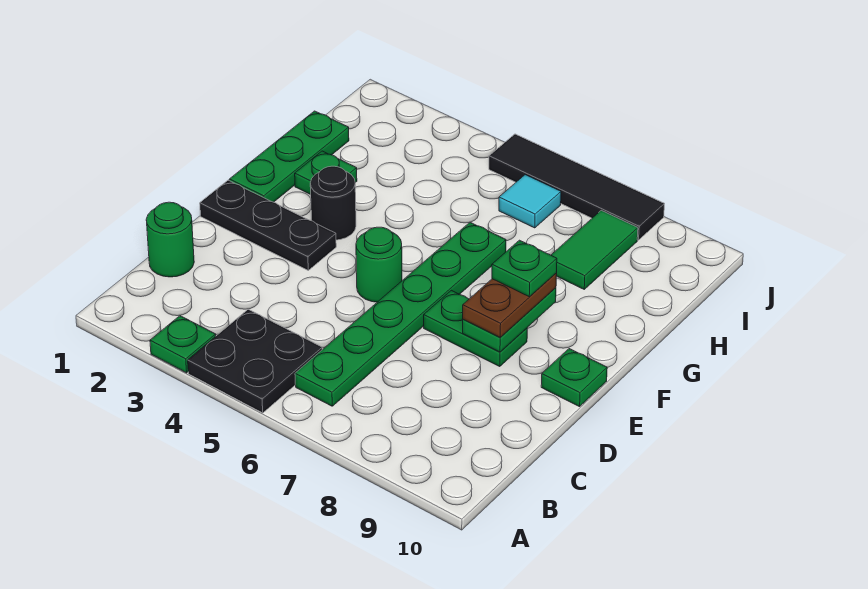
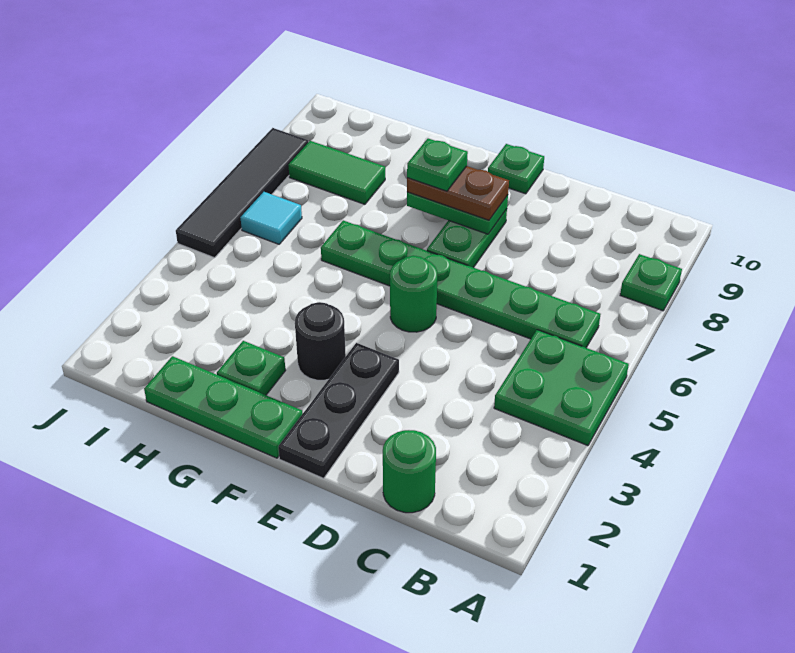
green plate A3 level 1 -> green plate A8 level 1
black plate A4:B5 level 1 -> green plate A4:B5 level 1

